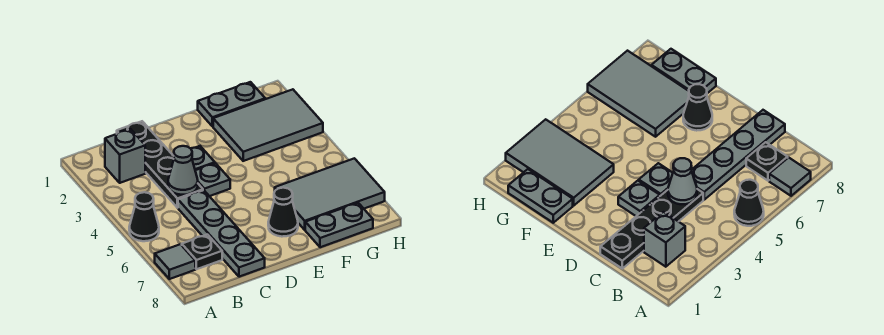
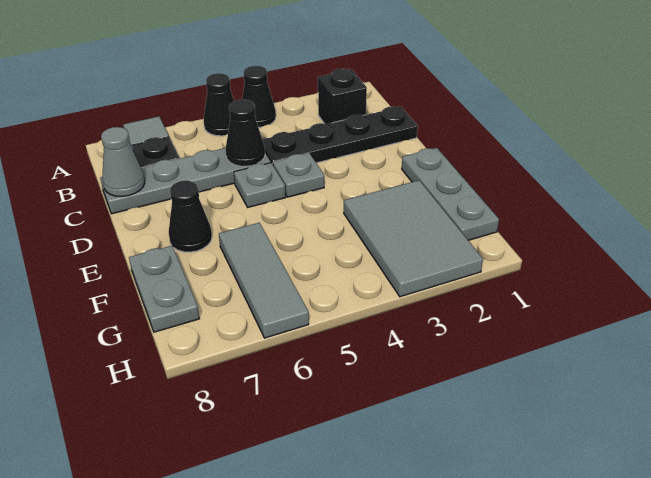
none -> black cone A4 level 1
grey brick B2 level 1 -> black brick B2 level 1
grey cone C4 level 2 -> grey cone C8 level 2
none -> black cone C5 level 2
grey plate D3 level 1 -> grey plate D5 level 1
grey plate F1:G1 level 1 -> grey plate E1:G1 level 1
grey tile F6:H7 level 1 -> grey tile F6:H6 level 1

